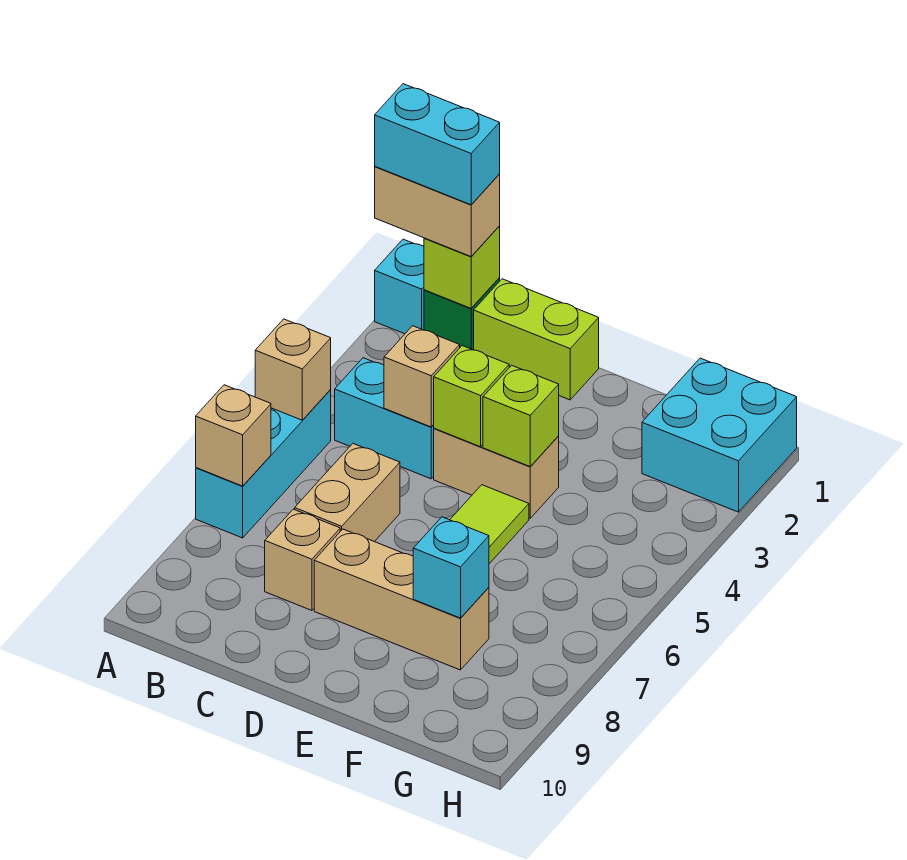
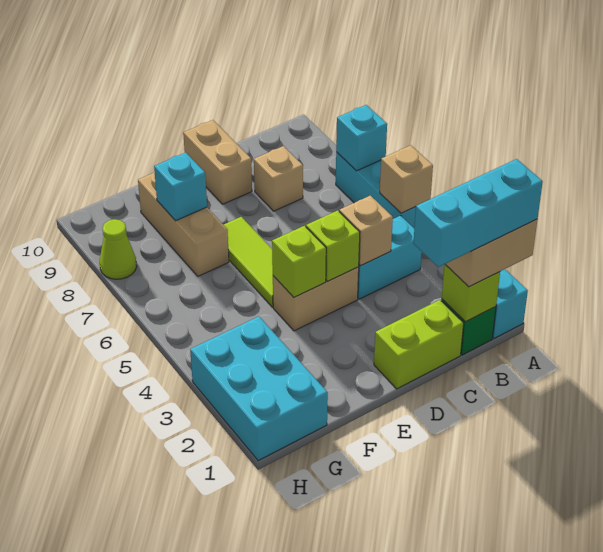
cyan brick A1:B1 level 4 -> cyan brick A1:C1 level 4
tan brick A7 level 2 -> cyan brick A7 level 2
tan brick C6:C7 level 1 -> tan brick D9:D10 level 1
tan brick D8:F8 level 1 -> tan brick F7:F9 level 1
cyan brick G1:H2 level 1 -> cyan brick G1:H3 level 1
none -> lime cone H8 level 1

